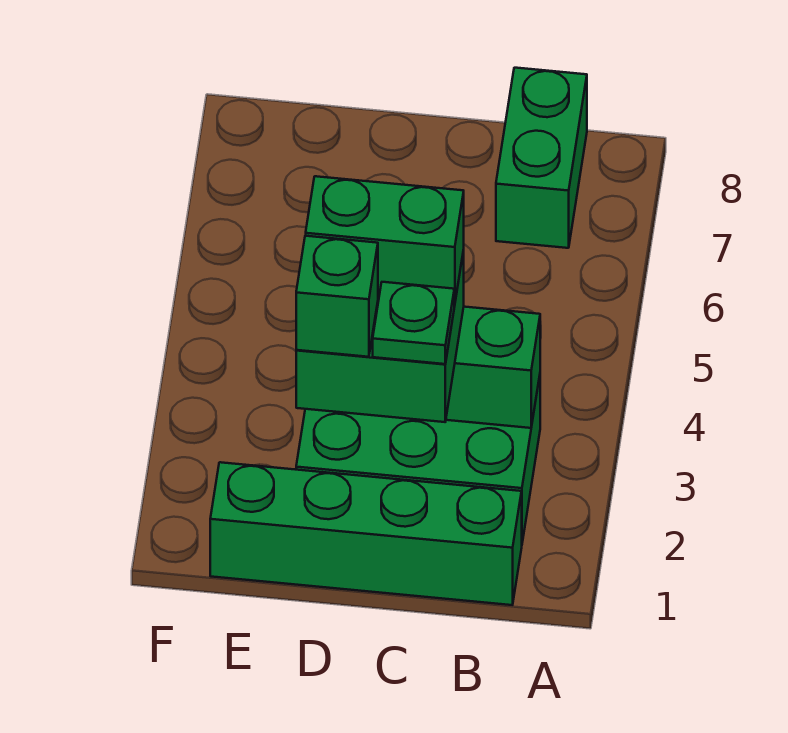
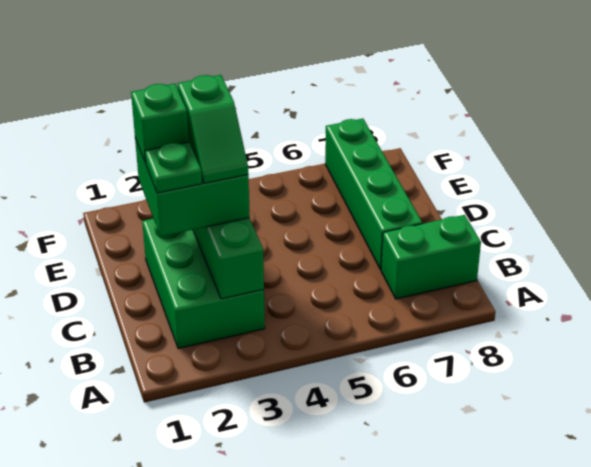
green brick B1:E1 level 1 -> green brick C7:F7 level 1
green brick C3:D3 level 4 -> green slope C3:D3 level 4 top D

